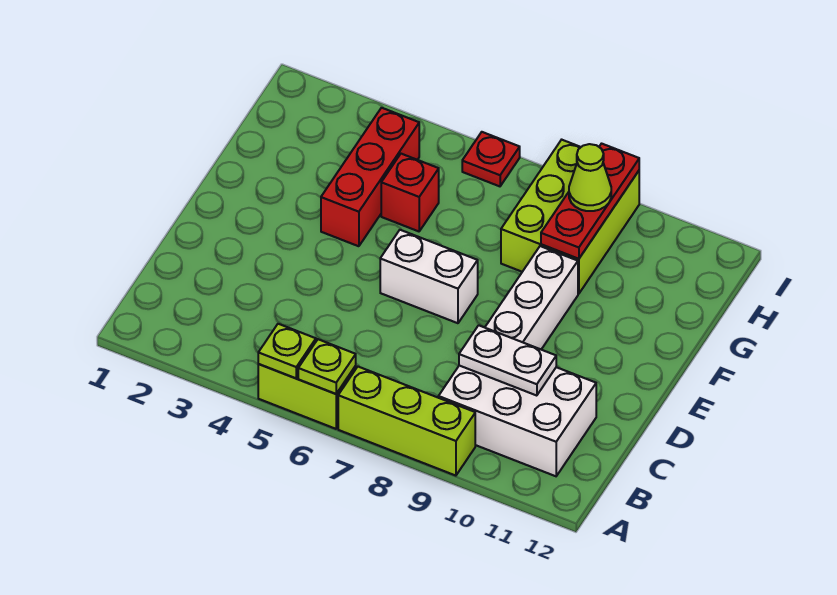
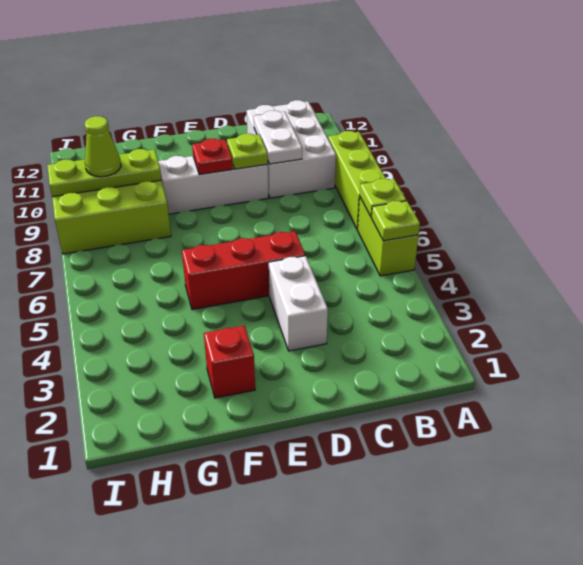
none -> lime plate D9 level 2
white brick E6:E7 level 1 -> white brick D3:D4 level 1
red brick F4:H4 level 1 -> red brick D5:F5 level 1
red brick G5 level 1 -> red brick F2 level 1
red plate G9:I9 level 2 -> lime plate G9:I9 level 2
red plate I6 level 1 -> red plate E9 level 2

